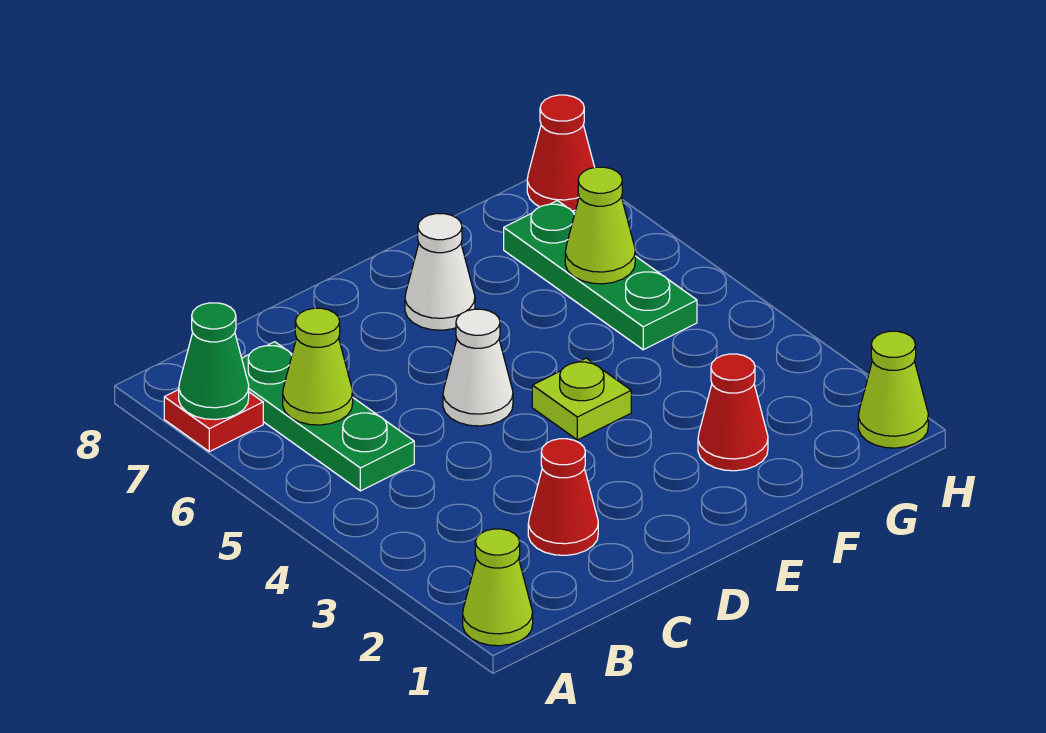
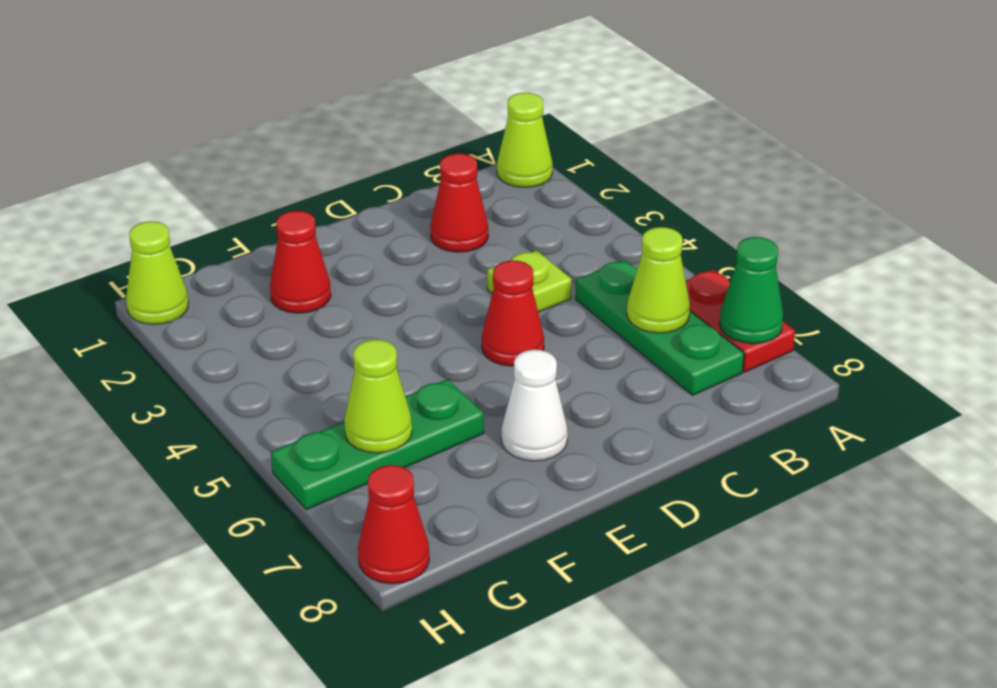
red plate A7 level 1 -> red plate A6:A7 level 1
white cone D5 level 1 -> red cone D5 level 1
lime plate E4 level 1 -> lime plate C4 level 1
green plate G5:G7 level 1 -> green plate F6:H6 level 1

